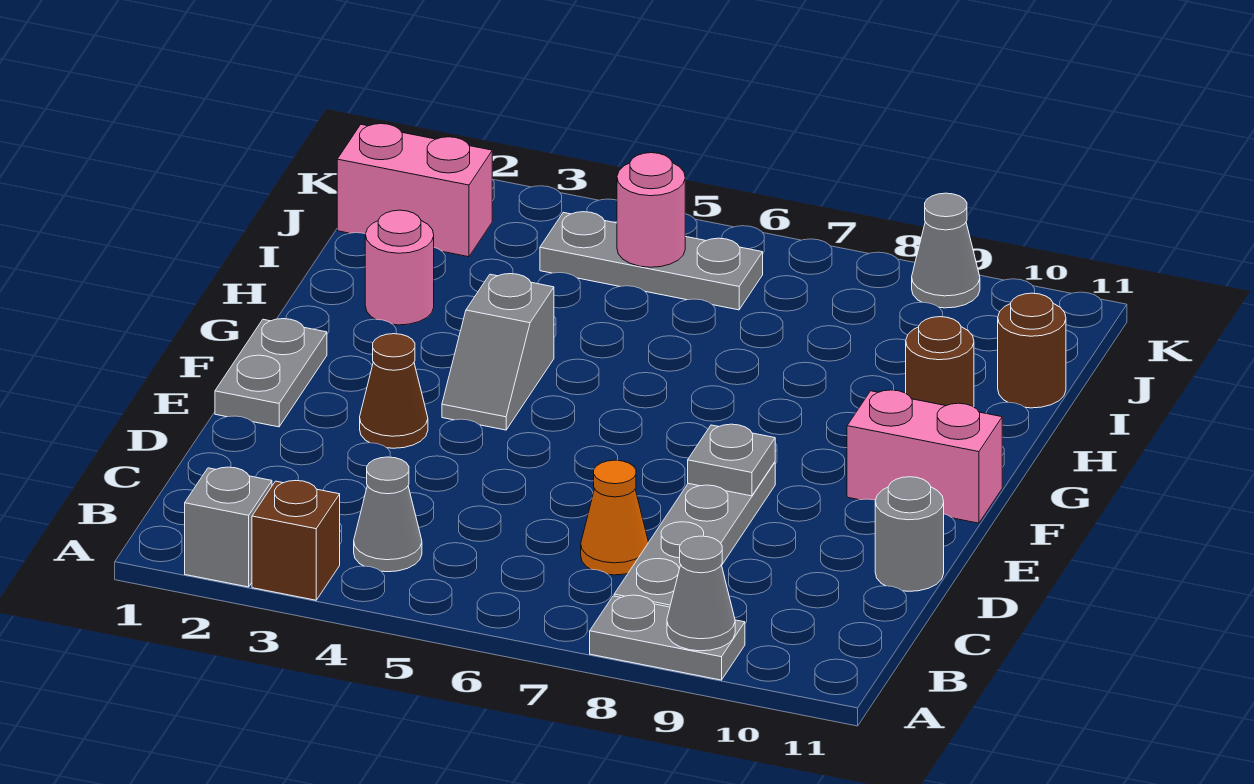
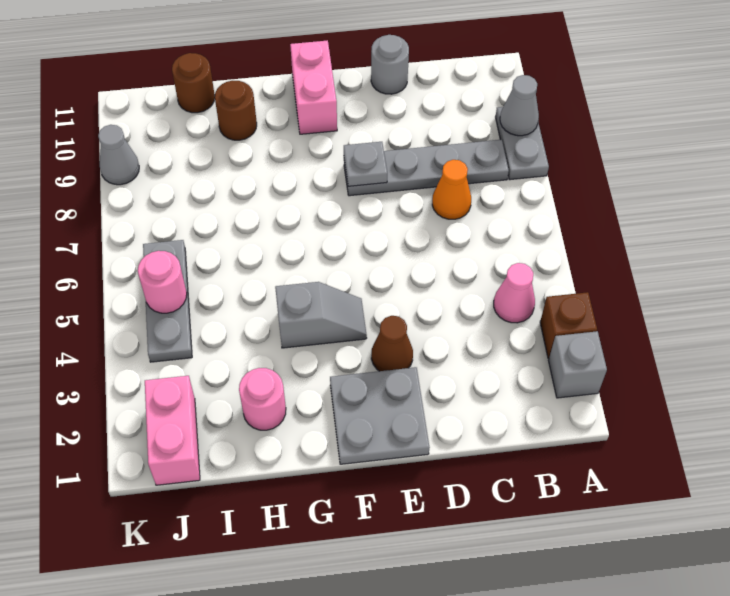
grey cone B4 level 1 -> pink cone B4 level 1
grey plate E1:F1 level 1 -> grey plate E1:F2 level 1

